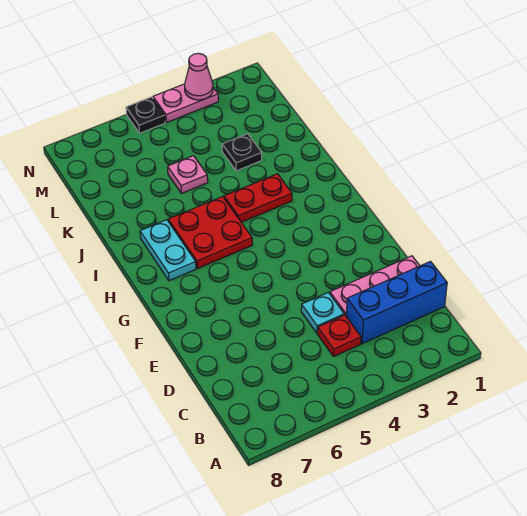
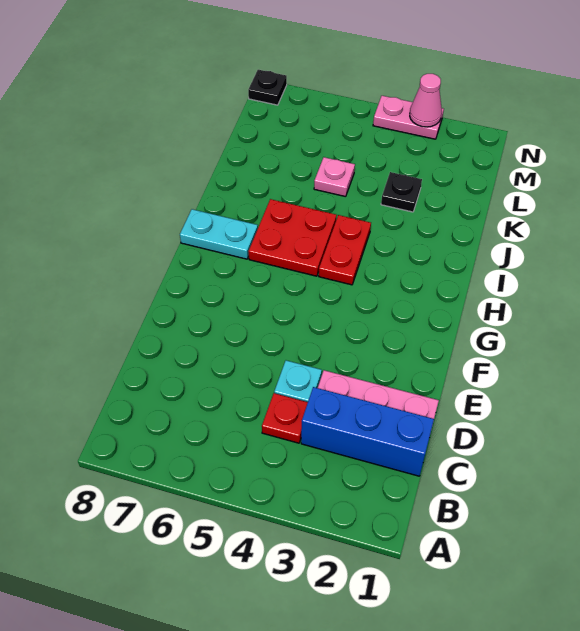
cyan plate H7:I7 level 1 -> cyan plate H7:H8 level 1
red plate I3:I4 level 1 -> red plate H4:I4 level 1
black plate N5 level 1 -> black plate N8 level 1

